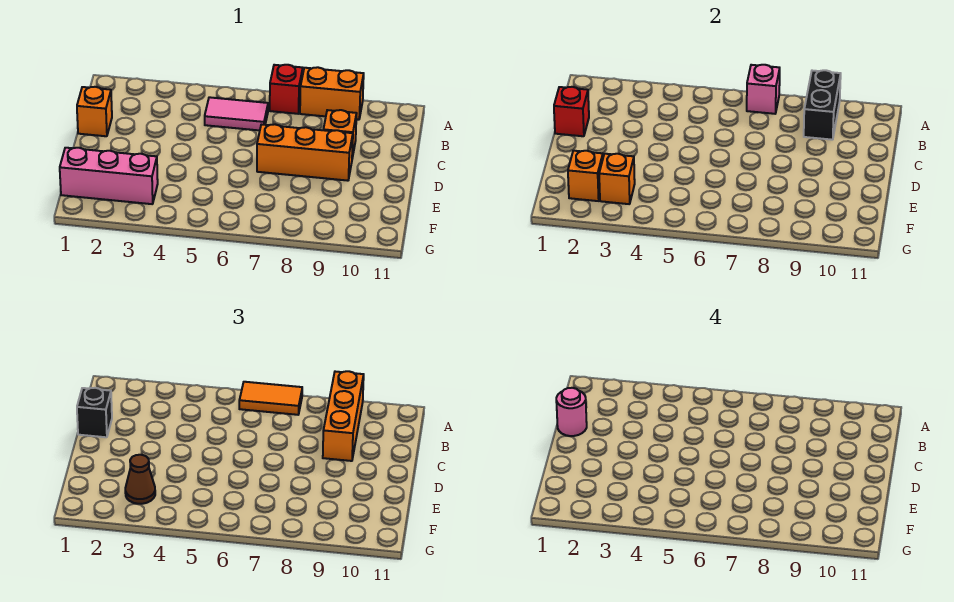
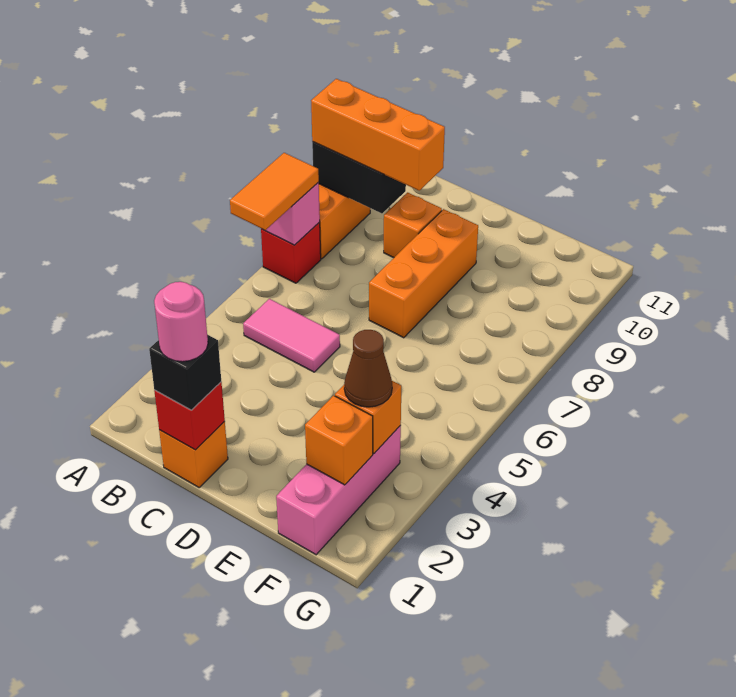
pink tile B5:B6 level 1 -> pink tile B5:C5 level 1

